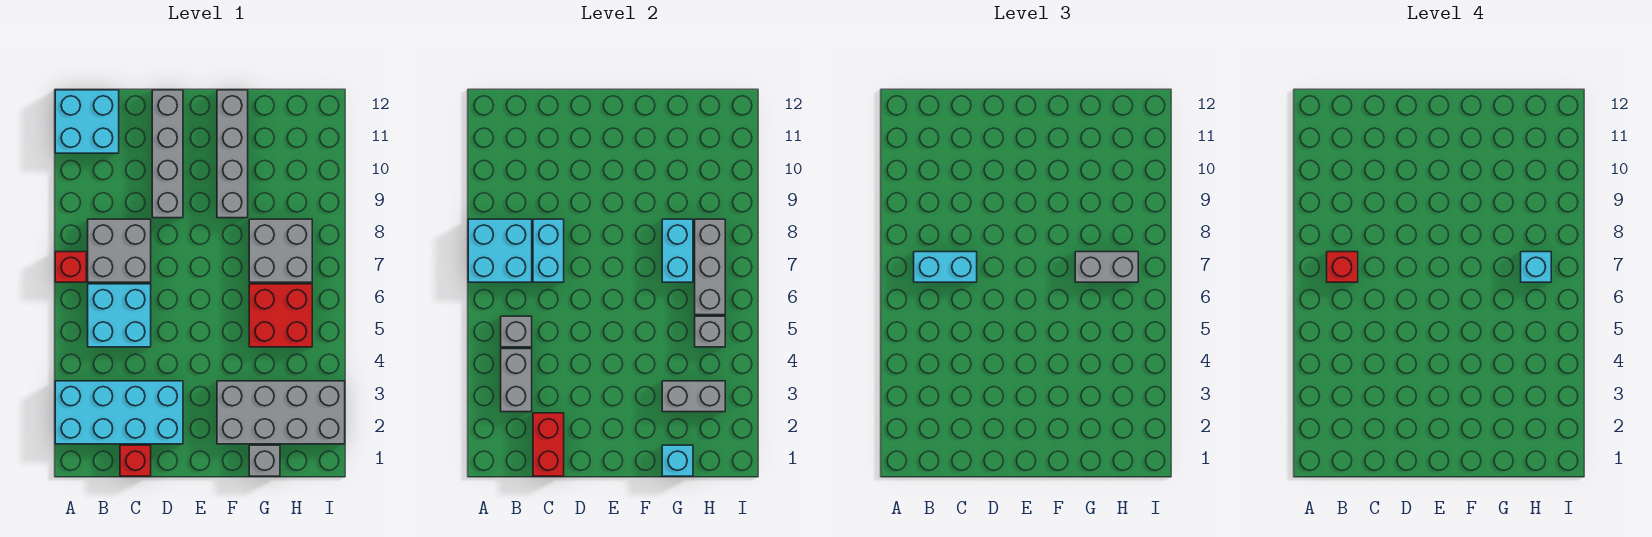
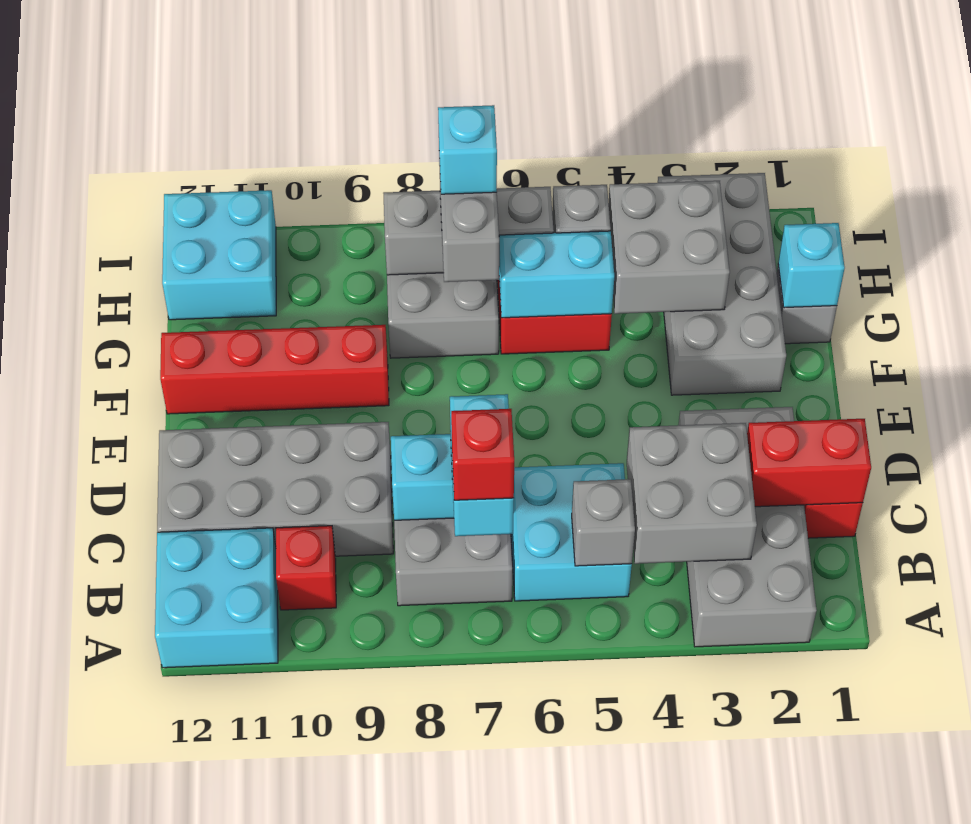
cyan brick A2:D3 level 1 -> grey brick A2:D3 level 1
red brick A7 level 1 -> red brick B10 level 1
cyan brick A7:B8 level 2 -> cyan brick H11:I12 level 1
grey brick B3:B4 level 2 -> grey brick B3:C4 level 2
grey brick D9:D12 level 1 -> grey brick C9:D12 level 1
grey brick F9:F12 level 1 -> red brick F9:F12 level 1
grey brick G3:H3 level 2 -> grey brick G3:H4 level 2
cyan brick G7:G8 level 2 -> cyan brick G5:G6 level 2

